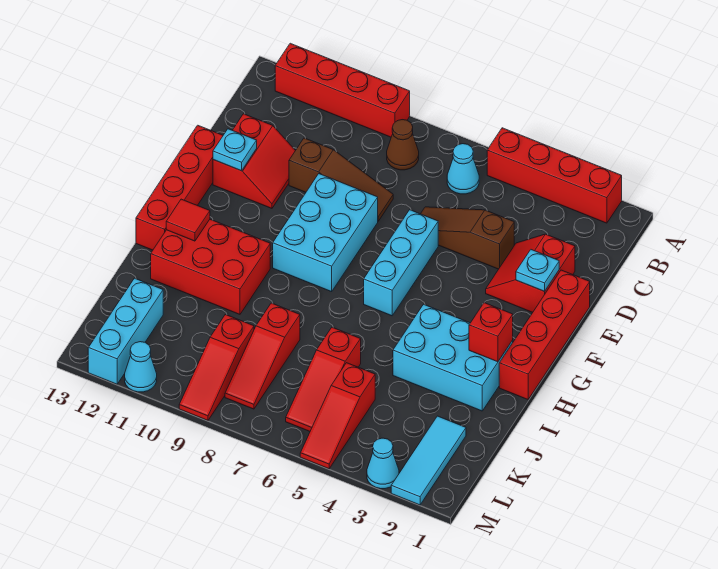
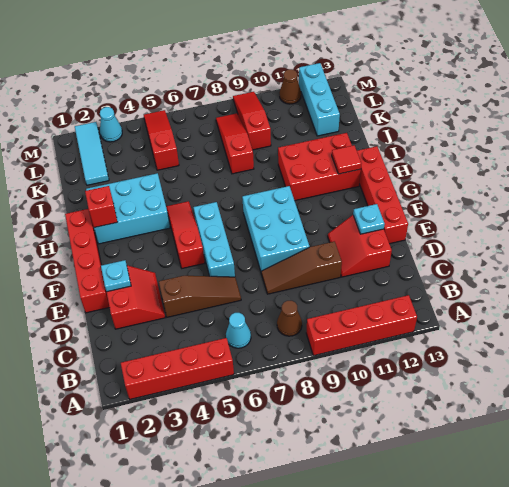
red slope J6:L6 level 1 top J -> red slope F5:H5 level 1 top F
cyan cone M11 level 1 -> brown cone M11 level 1

